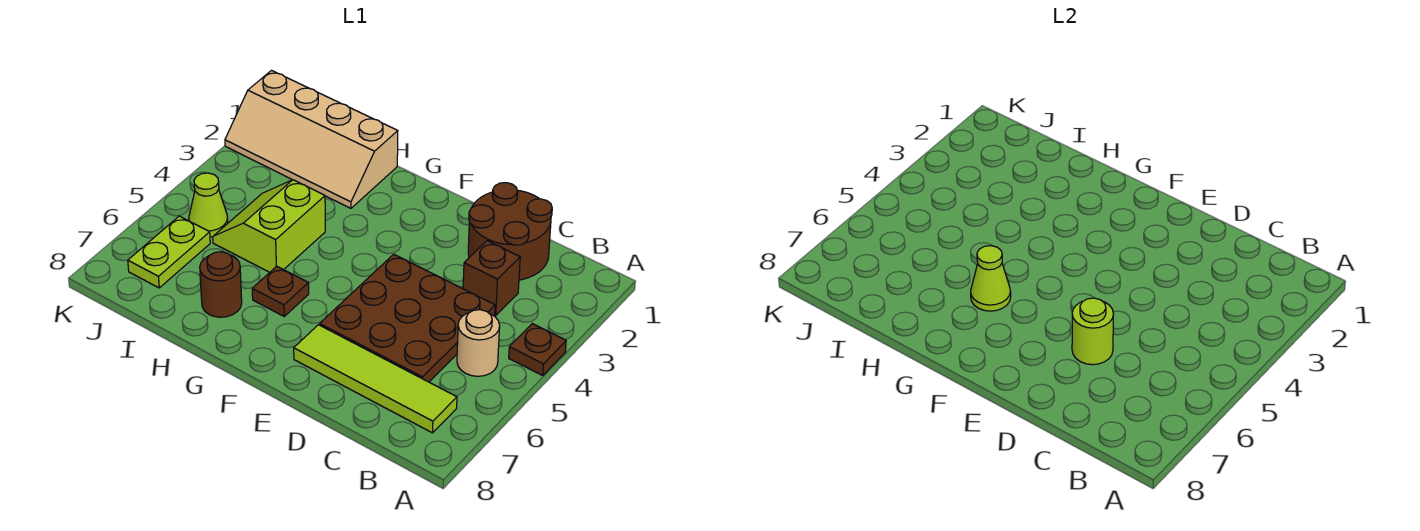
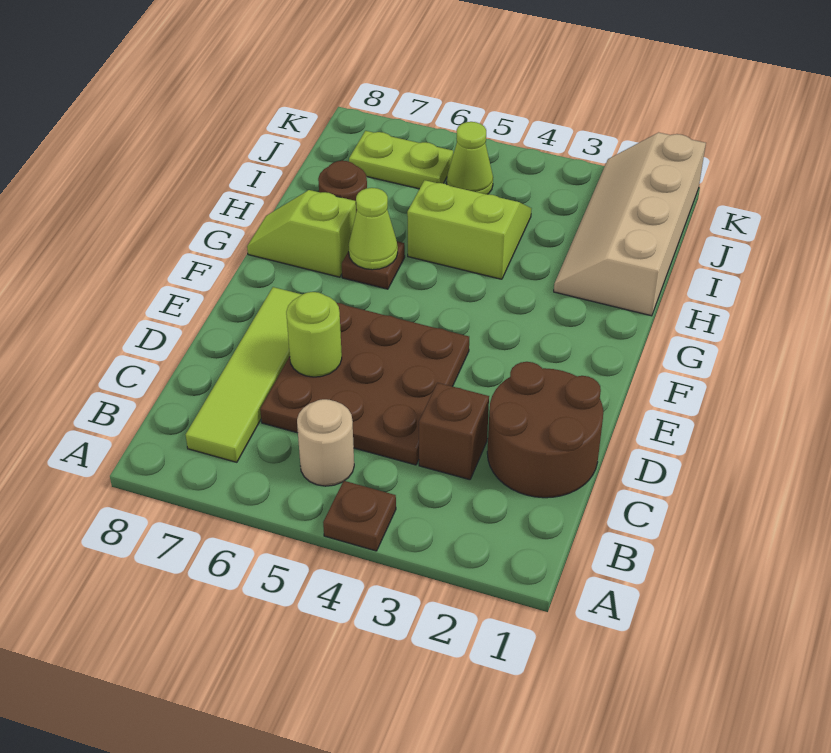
none -> lime slope G7:G8 level 1 top 7

